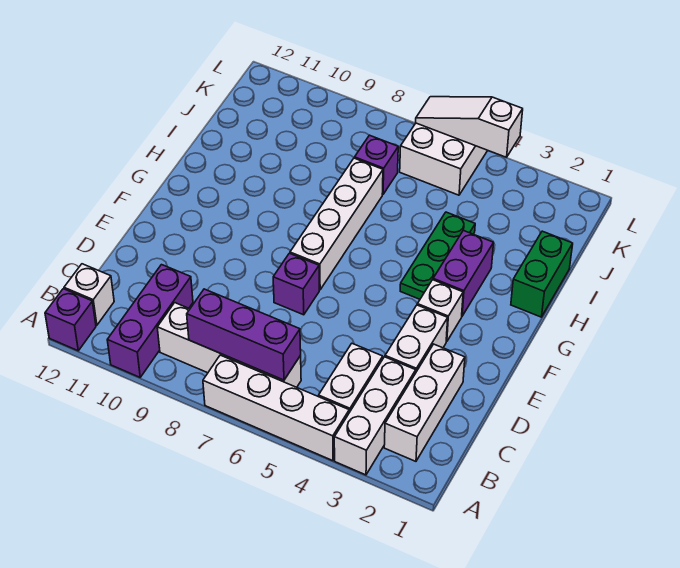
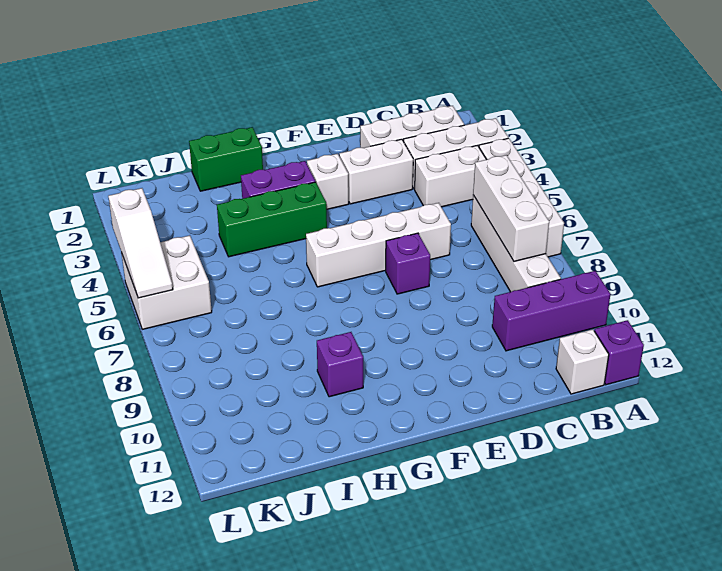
purple brick B6:B8 level 2 -> white brick B6:B8 level 2
white brick F7:I7 level 1 -> white brick D6:G6 level 1
green plate G4:I4 level 1 -> green brick G4:I4 level 1
purple brick J7 level 1 -> purple brick H10 level 1

